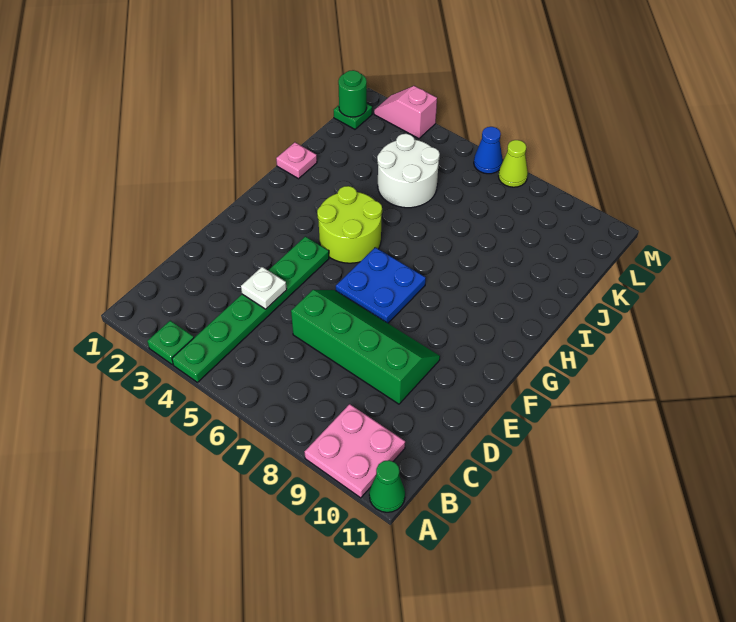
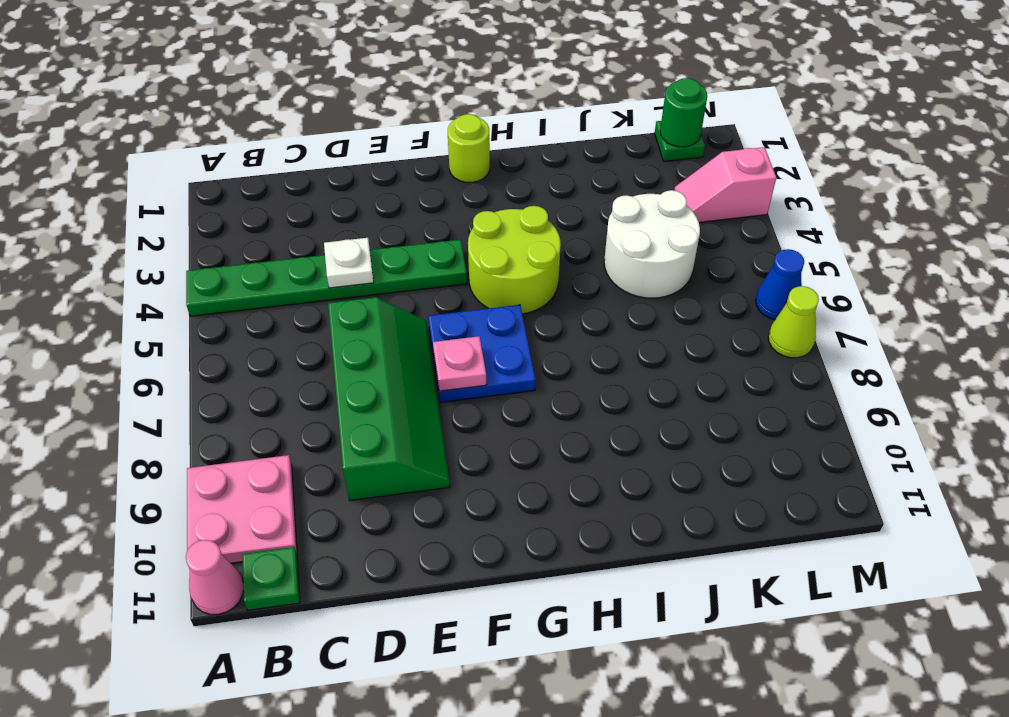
green plate A3 level 1 -> green plate B11 level 1
green cone A11 level 1 -> pink cone A11 level 1
none -> lime round brick G1 level 1
pink plate I1 level 1 -> pink plate F7 level 2
pink slope M2:M3 level 1 top 3 -> pink slope L3:M3 level 1 top M

